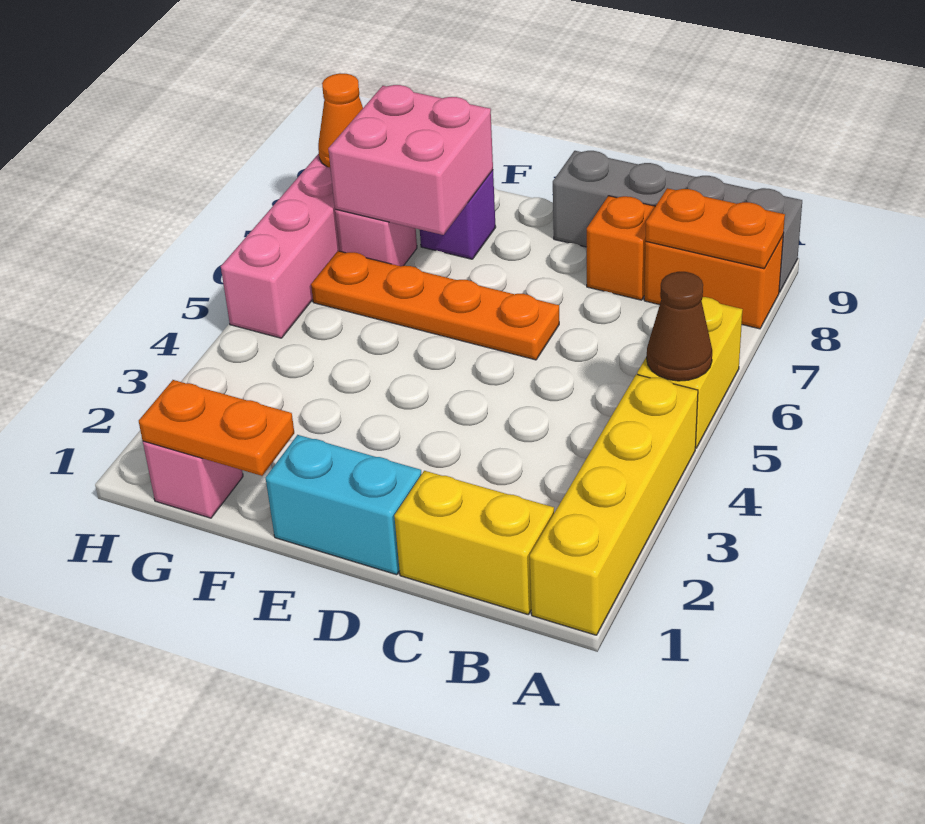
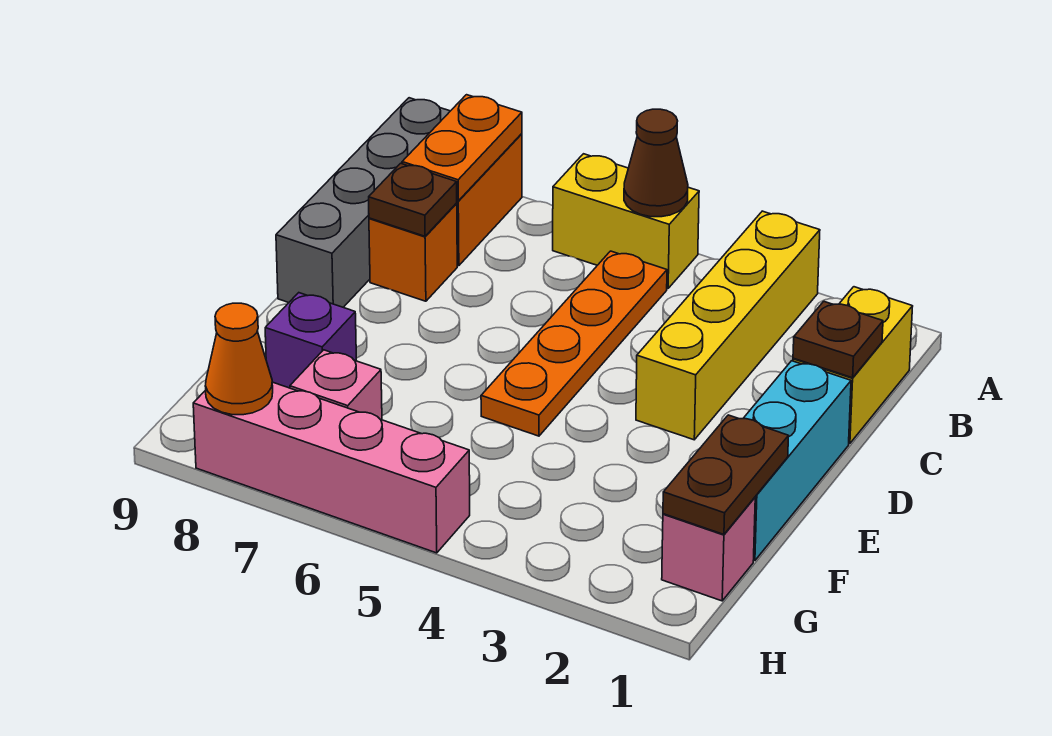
yellow brick A1:A4 level 1 -> yellow brick A3:D3 level 1
none -> brown plate C1 level 2
none -> brown plate C8 level 2
cyan brick D1:E1 level 1 -> cyan brick D1:F1 level 1
orange plate D6:G6 level 1 -> orange plate B5:E5 level 1
orange plate F1:G1 level 2 -> brown plate F1:G1 level 2
pink brick F7:G8 level 2 -> none

